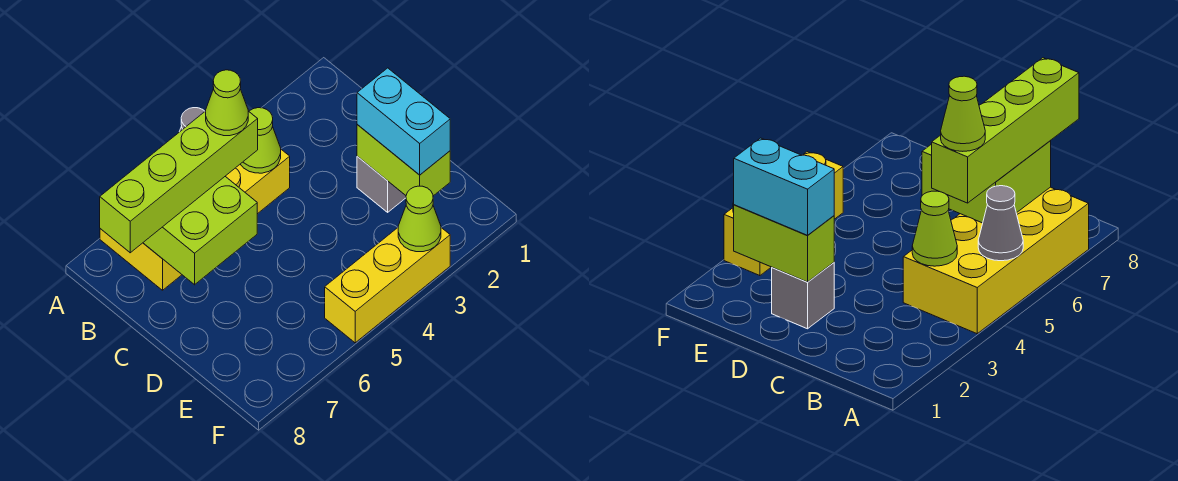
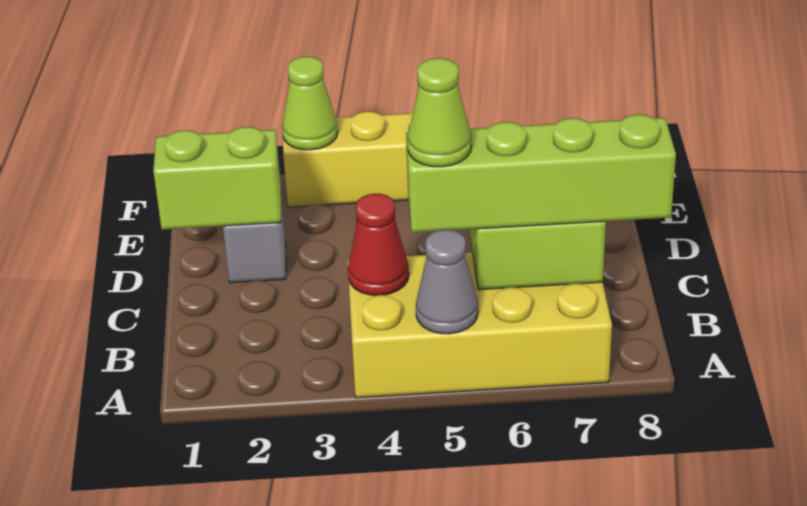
lime cone B4 level 2 -> red cone B4 level 2
lime brick D2:E2 level 2 -> lime brick D1:D2 level 2
cyan brick D2:E2 level 3 -> none

